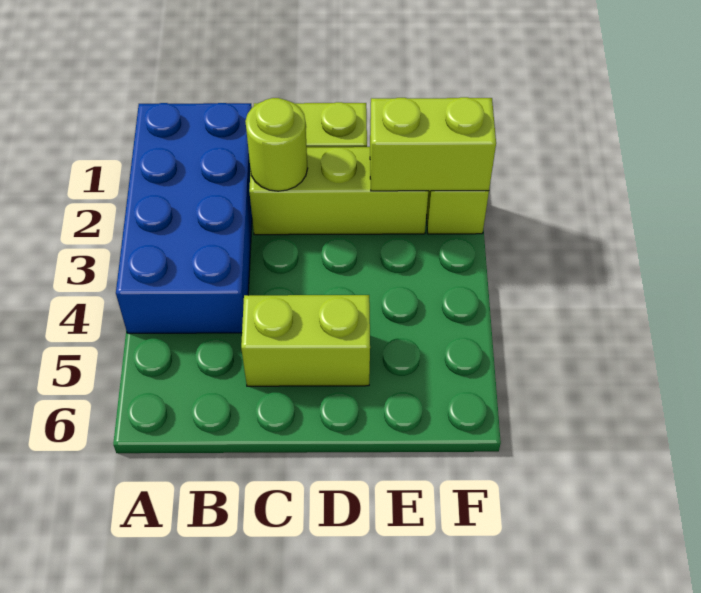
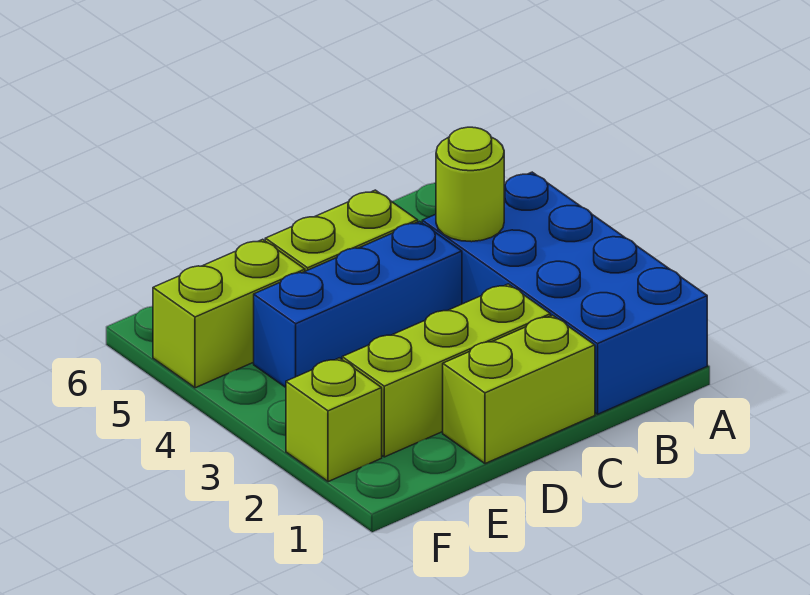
lime round brick C2 level 2 -> lime round brick B4 level 2
none -> blue brick C4:E4 level 1
lime brick E2:F2 level 2 -> lime brick E5:F5 level 1

